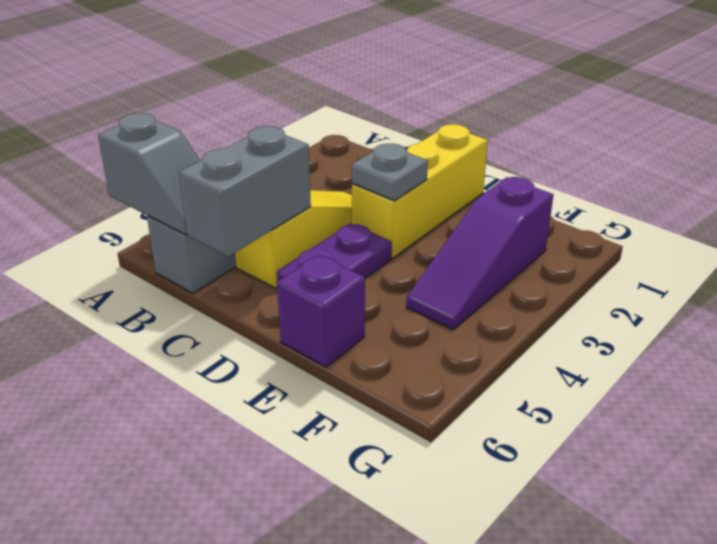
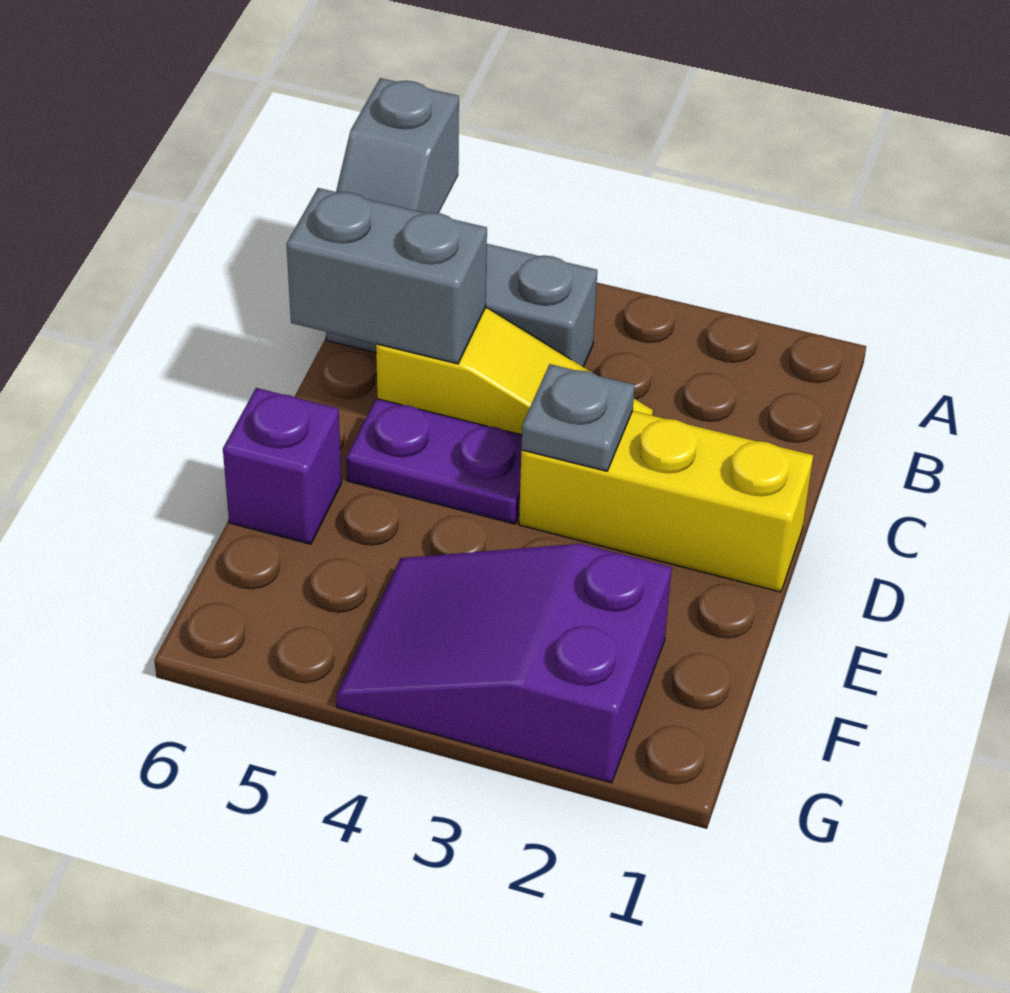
purple slope F2:F4 level 1 top 2 -> purple slope F2:G4 level 1 top 2

